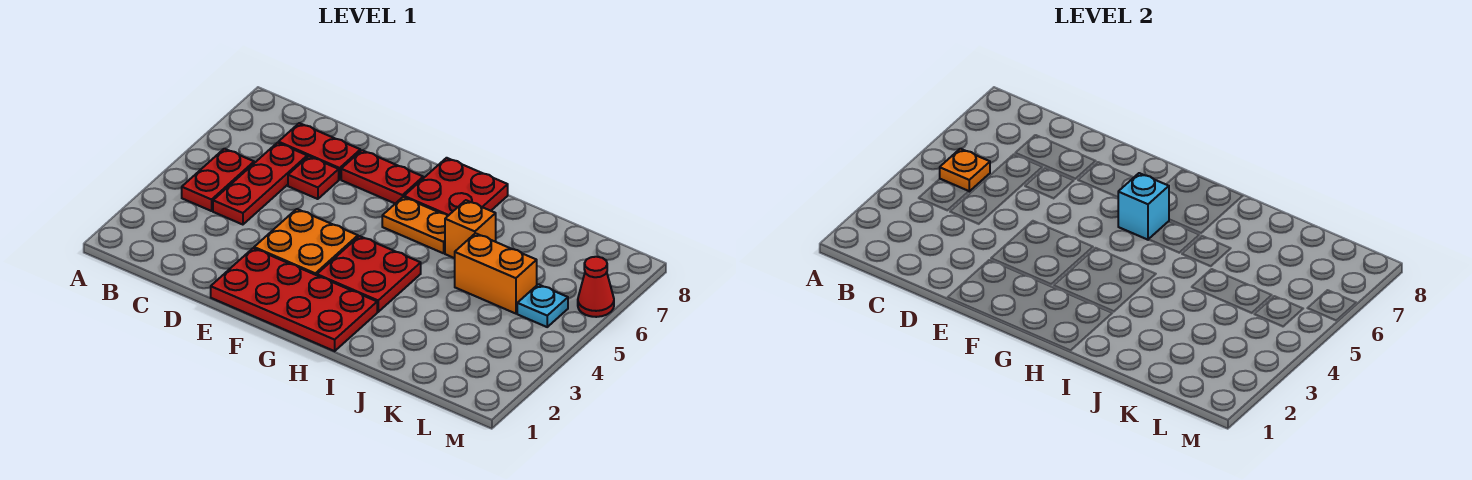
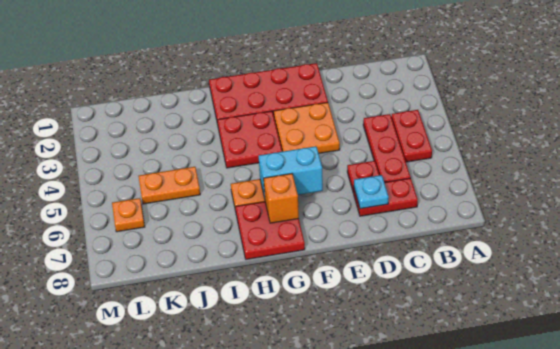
orange plate B5 level 2 -> orange plate L6 level 1
red plate E7:F7 level 1 -> none
cyan brick G6 level 2 -> cyan brick F6:G6 level 2
orange brick I6 level 1 -> orange brick G7 level 2
orange brick J5:K5 level 1 -> orange plate J5:K5 level 1
cyan plate L5 level 1 -> cyan plate D7 level 2
red cone M6 level 1 -> none

